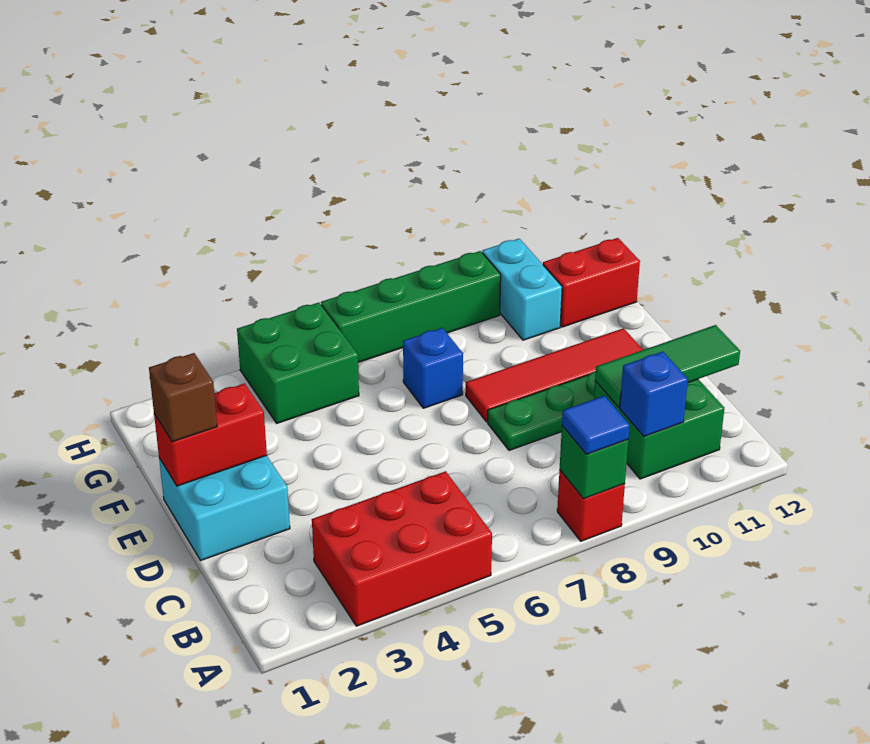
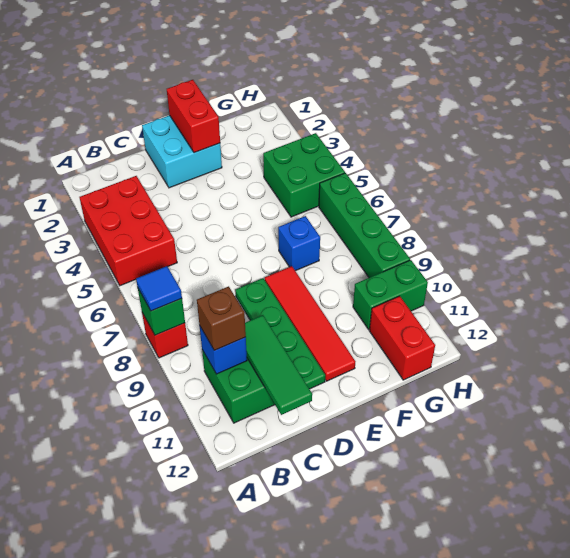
brown brick E1 level 3 -> brown brick B10 level 3
cyan brick G10:H10 level 1 -> green brick G10:H10 level 1

